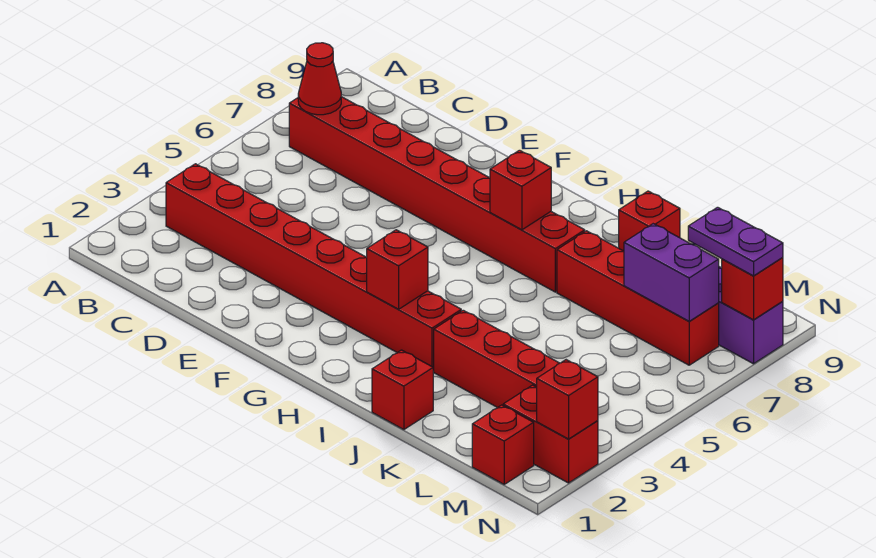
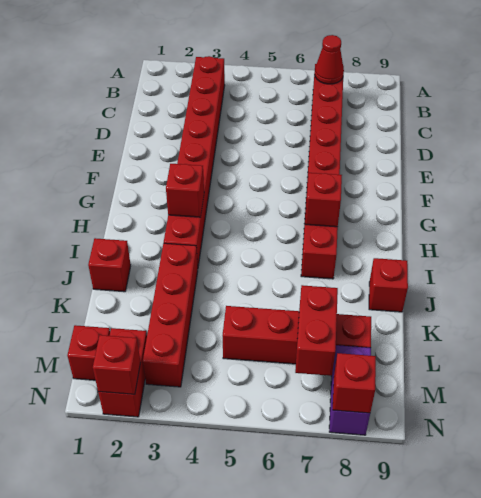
red brick J7:M7 level 1 -> red brick L5:L8 level 1
purple brick L7:M7 level 2 -> red brick L7:M7 level 2
purple plate M8:N8 level 3 -> none

